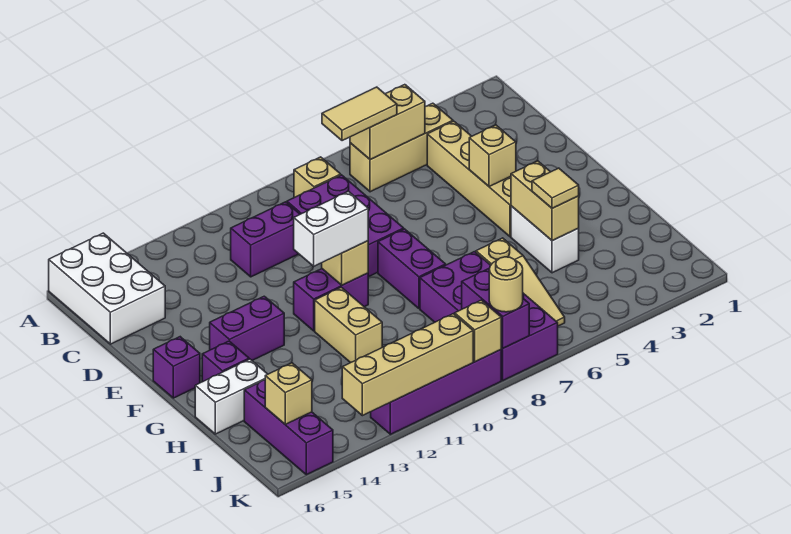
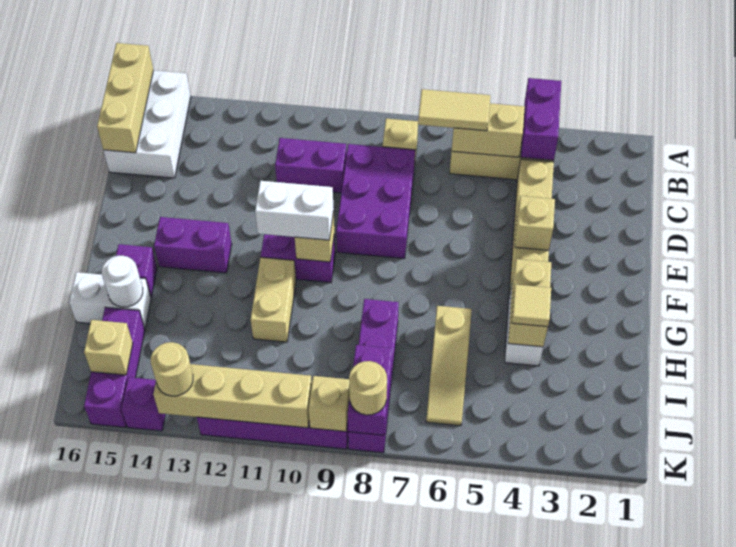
none -> tan brick A16:C16 level 2
purple brick F8:G8 level 1 -> purple brick A4:B4 level 2
purple brick F16 level 1 -> purple brick K14 level 1
purple brick H7:K8 level 1 -> purple brick H8:K8 level 1
none -> white round brick H15 level 2
none -> tan round brick K13 level 3

